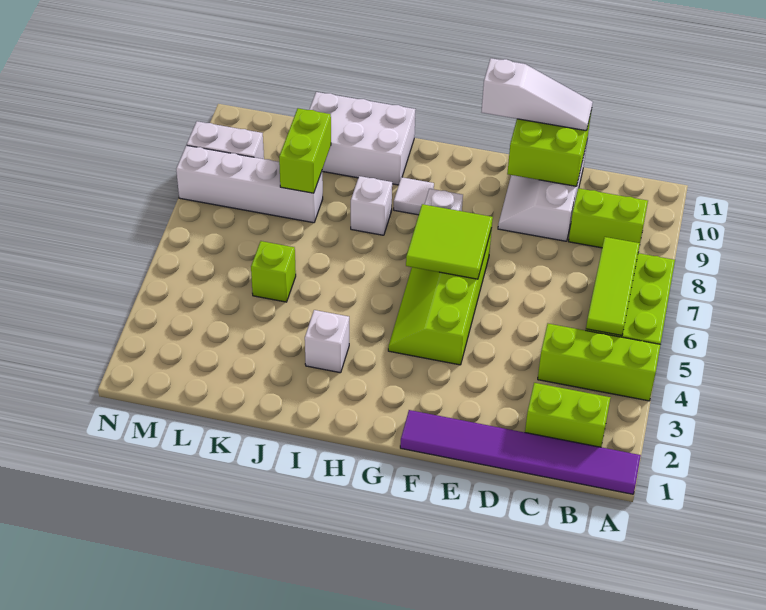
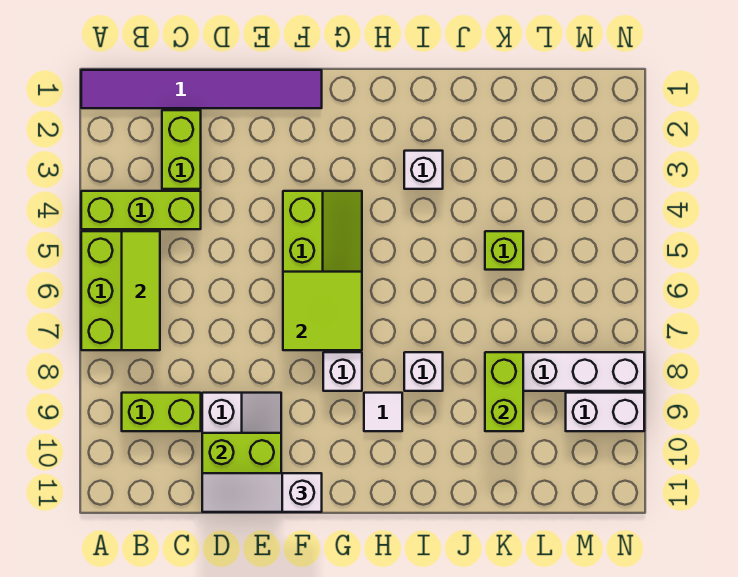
lime brick B2:C2 level 1 -> lime brick C2:C3 level 1
white brick I10:K11 level 1 -> none

